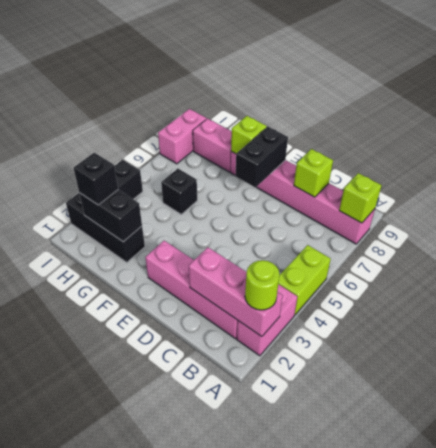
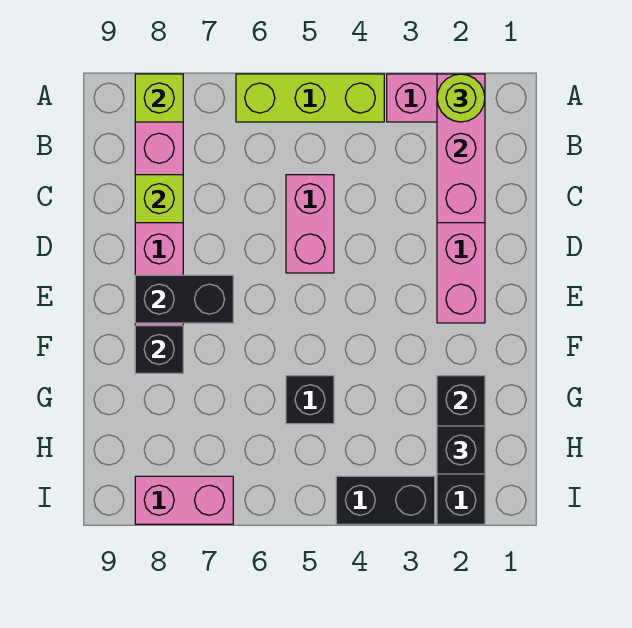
lime brick A4:A5 level 1 -> lime brick A4:A6 level 1
lime brick F8 level 2 -> black brick F8 level 2
pink brick G8:H8 level 1 -> pink brick C5:D5 level 1

